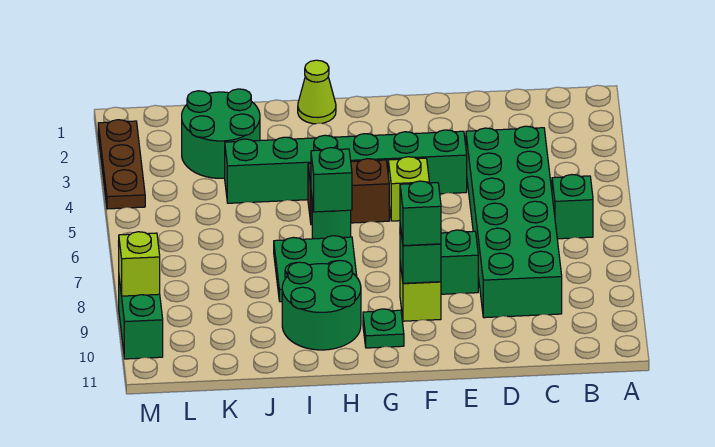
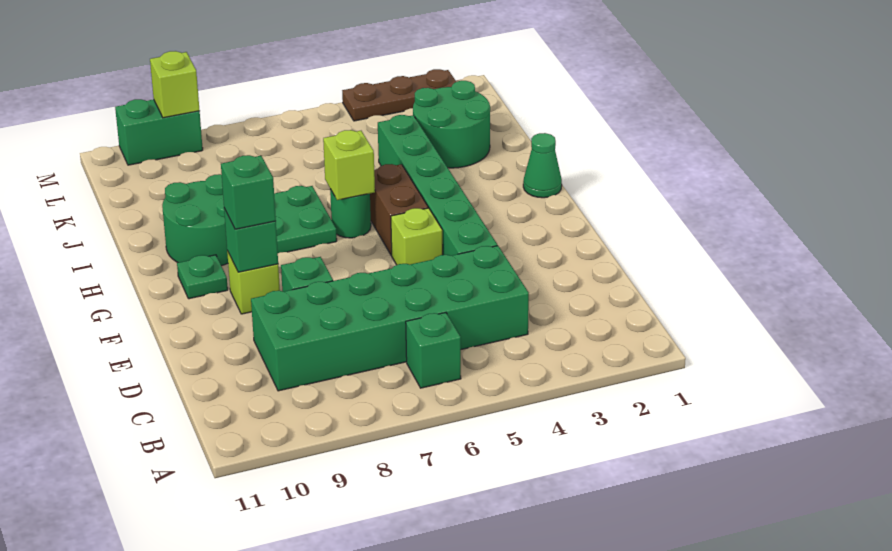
lime cone H1 level 1 -> green cone H1 level 1
green brick H6 level 2 -> lime brick H6 level 2

